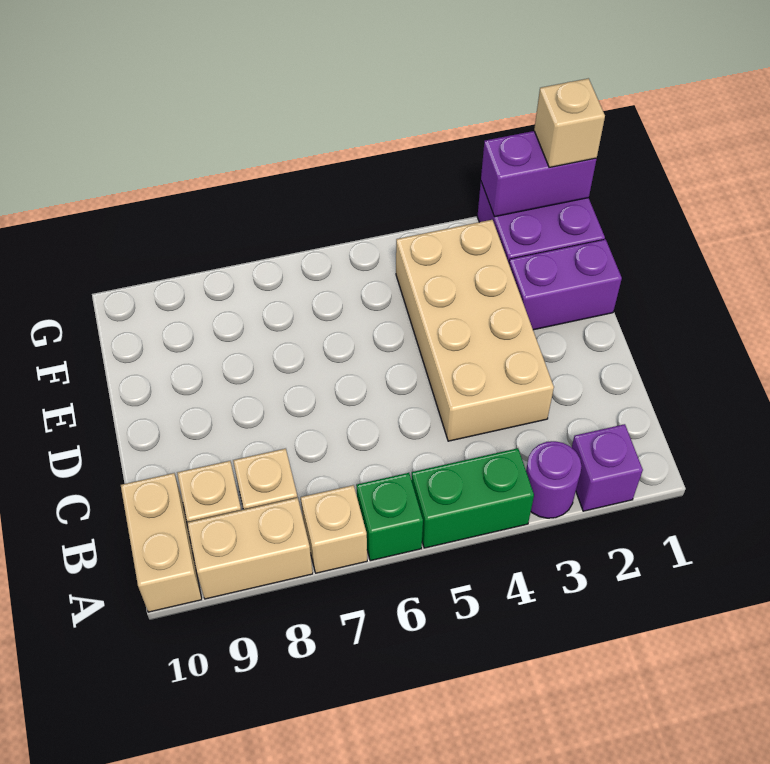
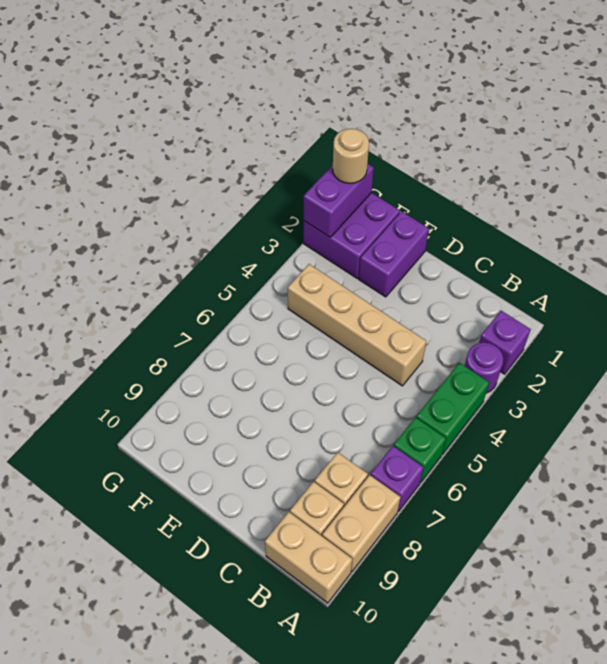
tan brick A7 level 1 -> purple brick A7 level 1
tan brick C3:F4 level 1 -> tan brick C4:F4 level 1
tan brick G1 level 3 -> tan round brick G1 level 3

